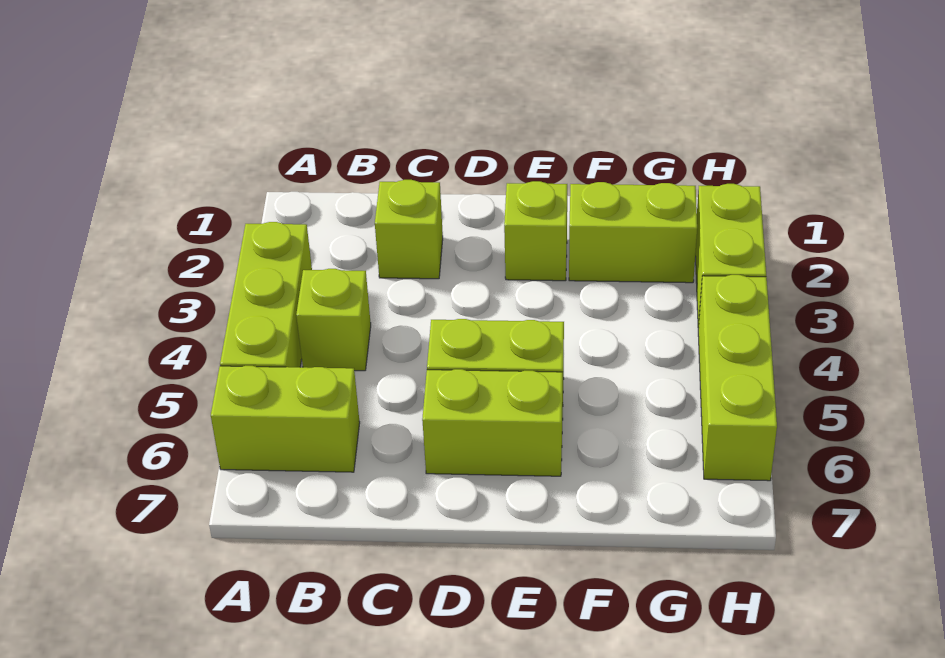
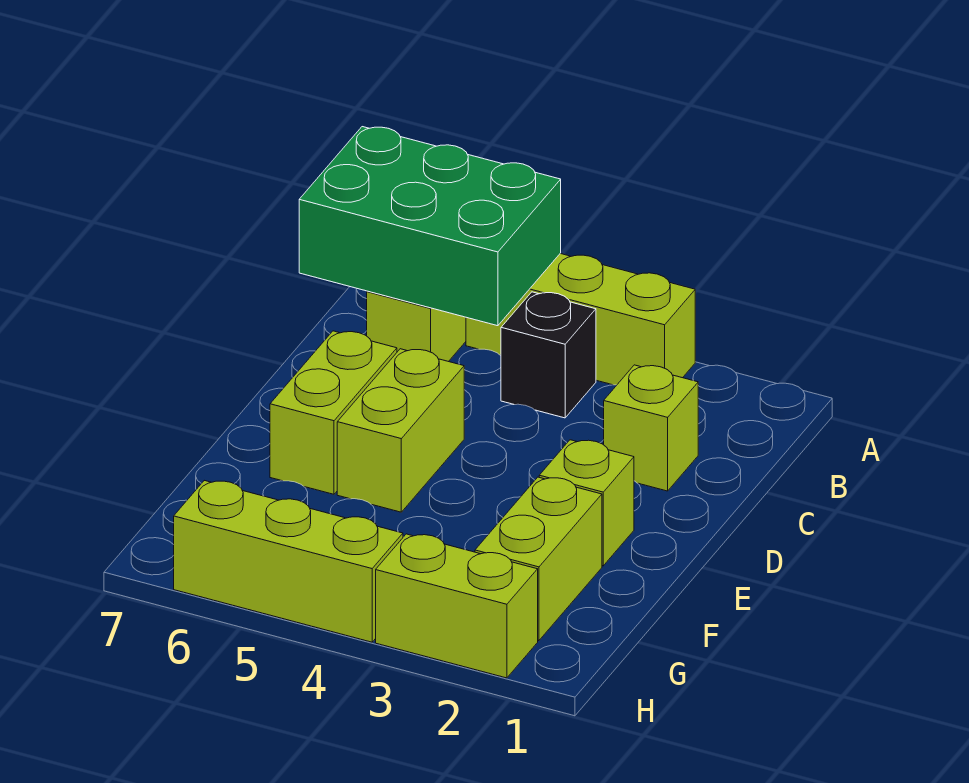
none -> green brick A5:B7 level 2
lime brick B4 level 1 -> black brick B4 level 1

